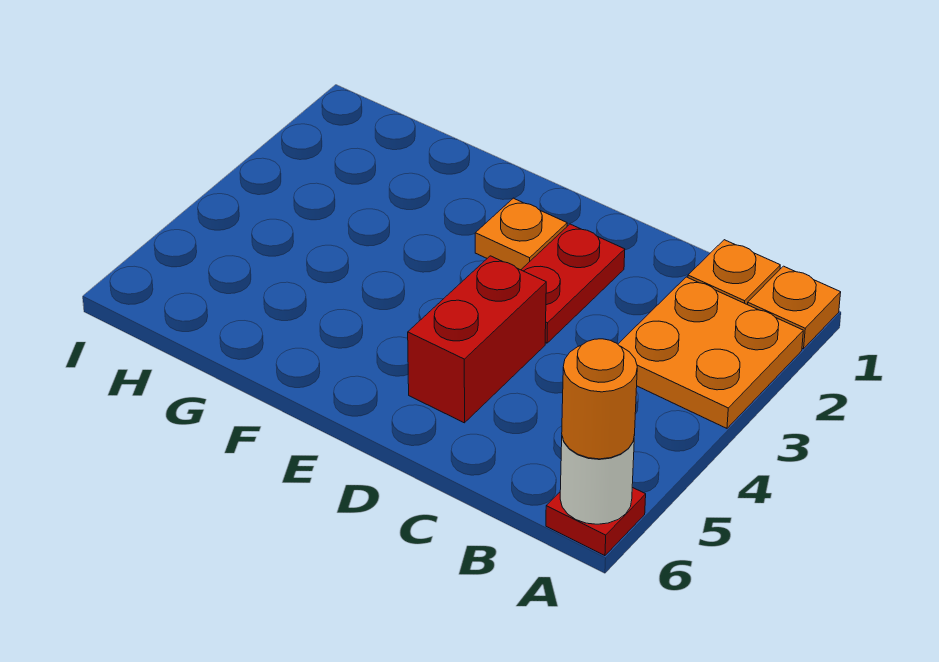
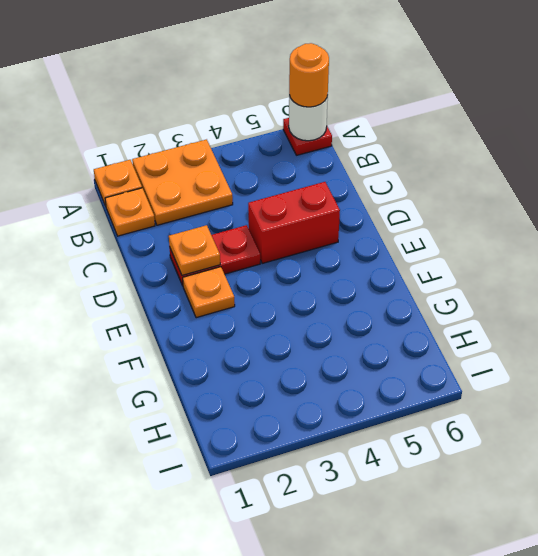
none -> orange plate D2 level 2

